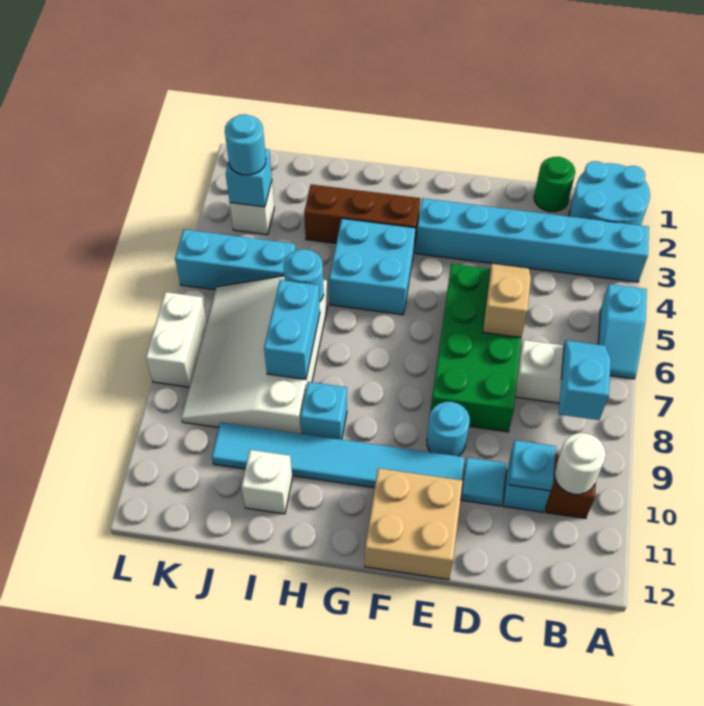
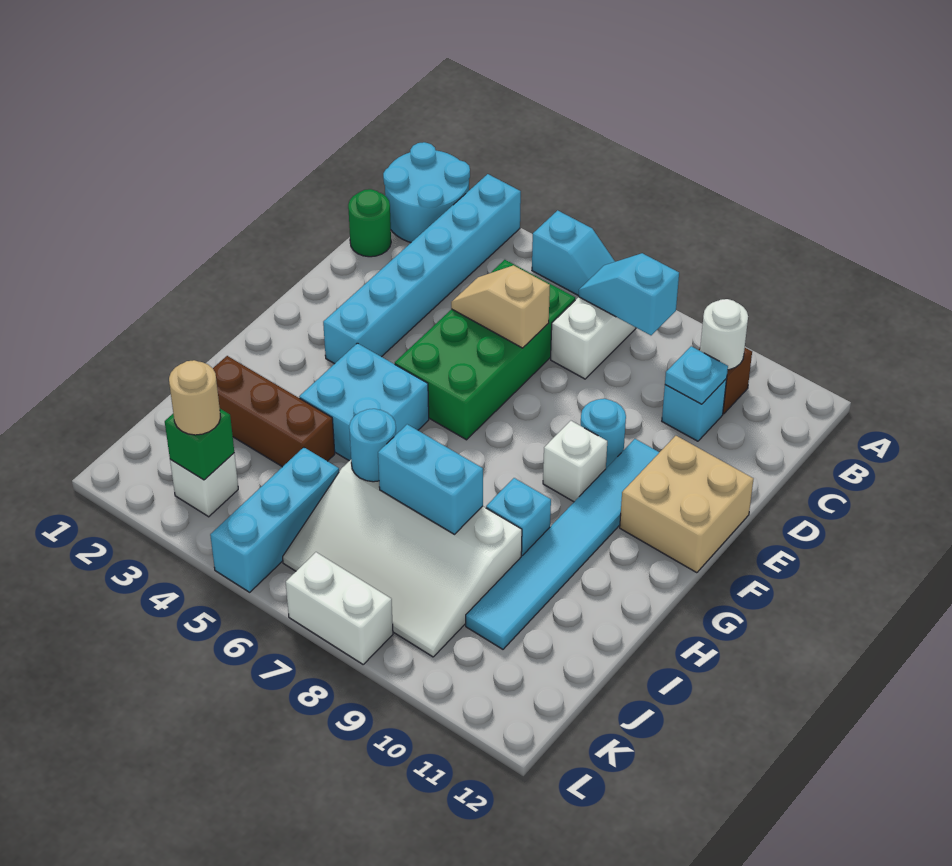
green brick D5:E8 level 1 -> green brick C5:F6 level 1
cyan tile D10 level 1 -> none
brown brick G3:I3 level 1 -> brown brick I2:I4 level 1
white brick I11 level 1 -> white brick F9 level 1
cyan brick K3 level 2 -> green brick K3 level 2
cyan round brick K3 level 3 -> tan round brick K3 level 3

